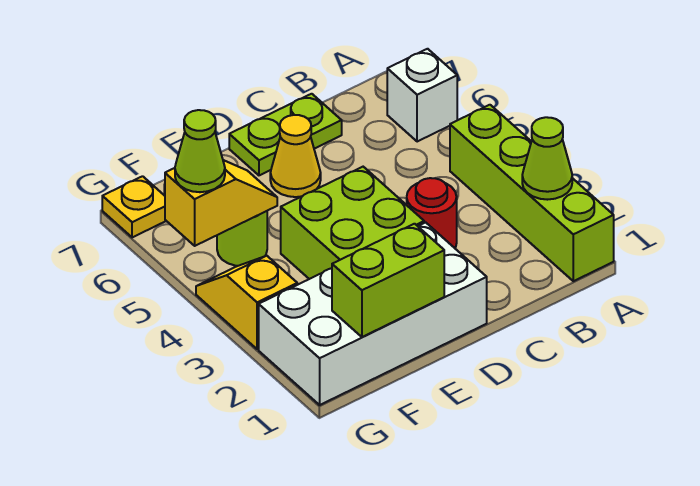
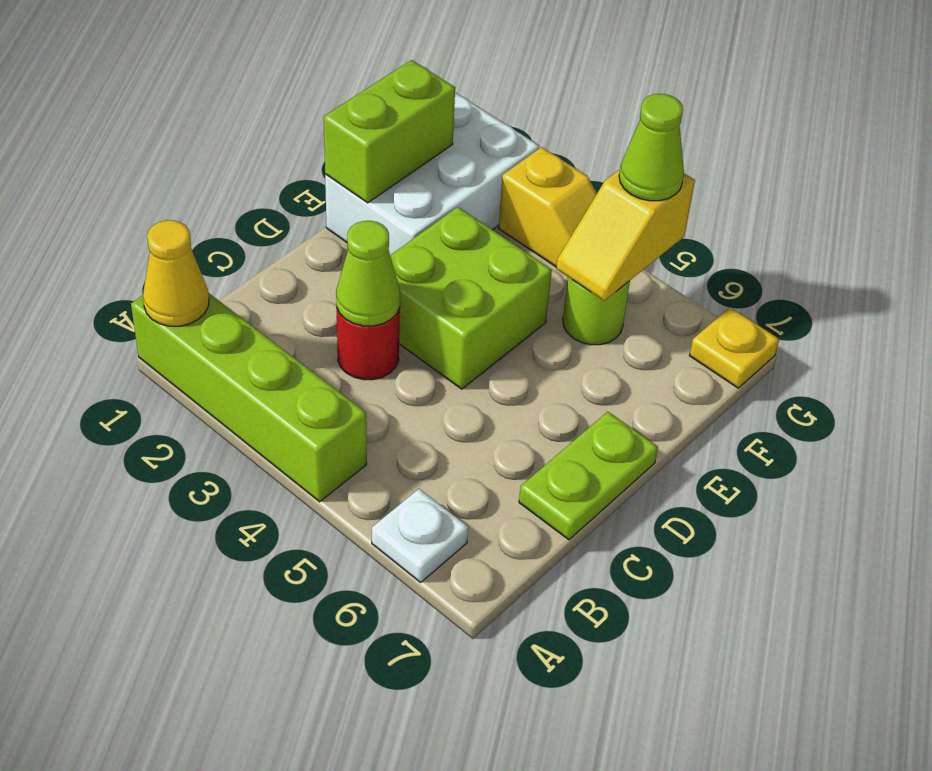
lime cone A2 level 2 -> lime cone C3 level 2
white brick A6 level 1 -> white plate A6 level 1
white brick D1:G2 level 1 -> white brick E1:G2 level 1
yellow cone D6 level 1 -> yellow cone A1 level 2

